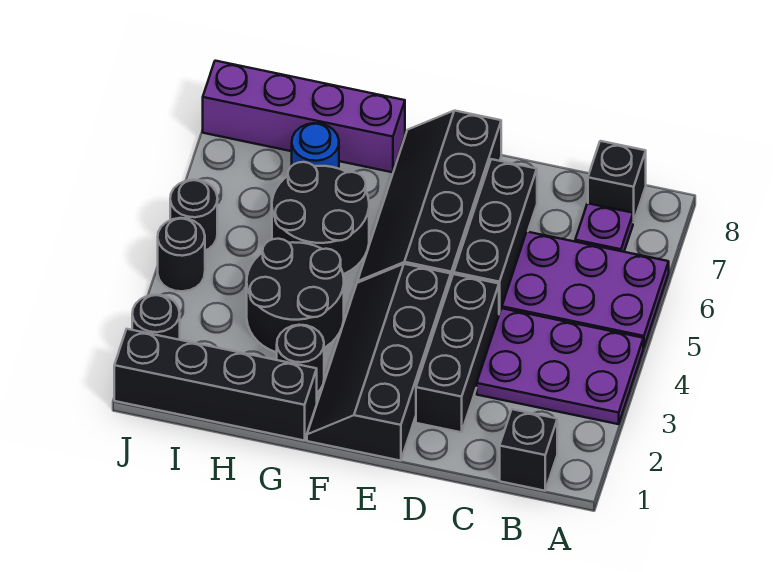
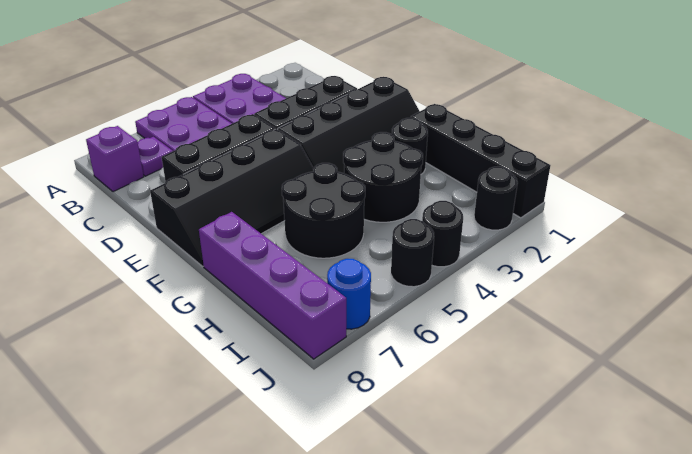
black brick B1 level 1 -> none
black brick B8 level 1 -> purple brick B8 level 1
blue round brick H7 level 1 -> blue round brick J7 level 1

